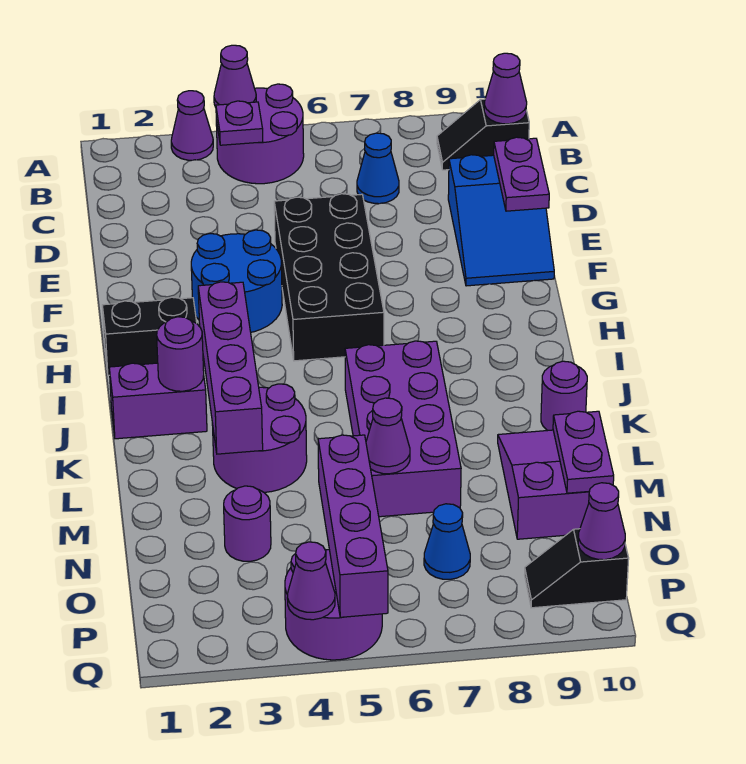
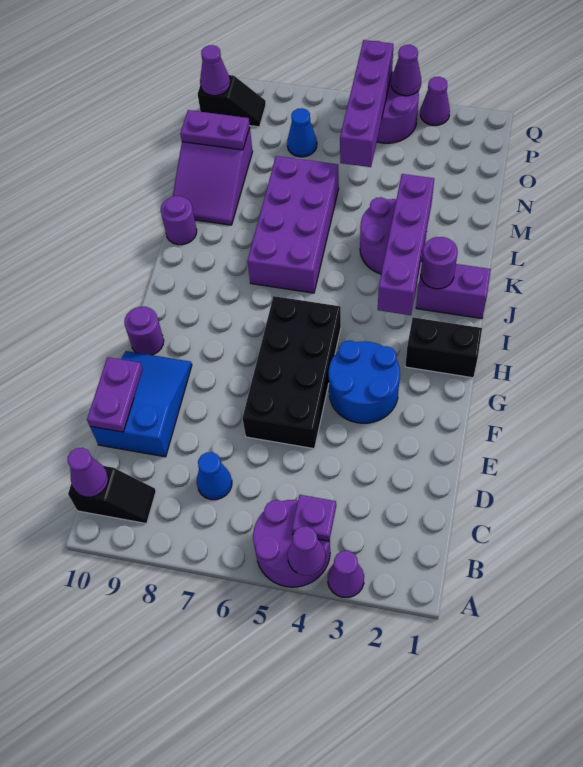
purple cone M6 level 2 -> purple cone Q3 level 1
purple plate M10:N10 level 2 -> purple plate N9:N10 level 2
purple round brick N3 level 1 -> purple round brick G10 level 1

